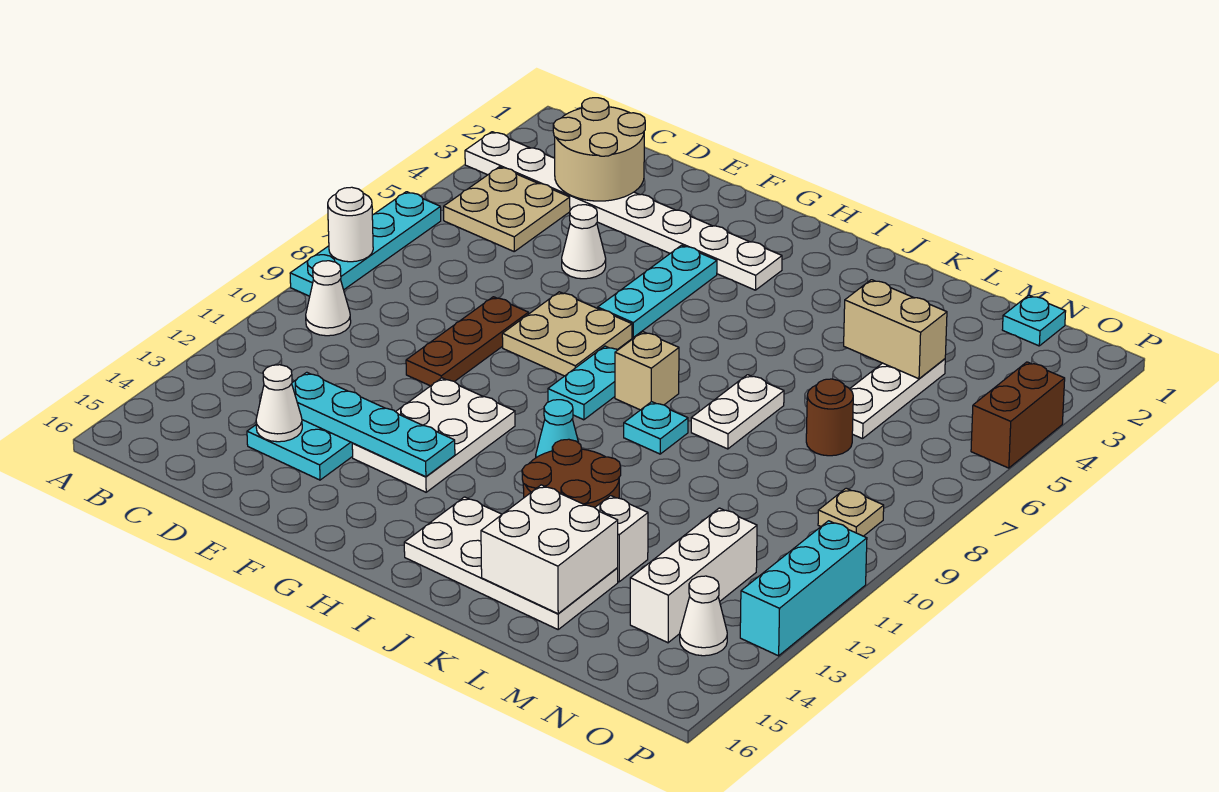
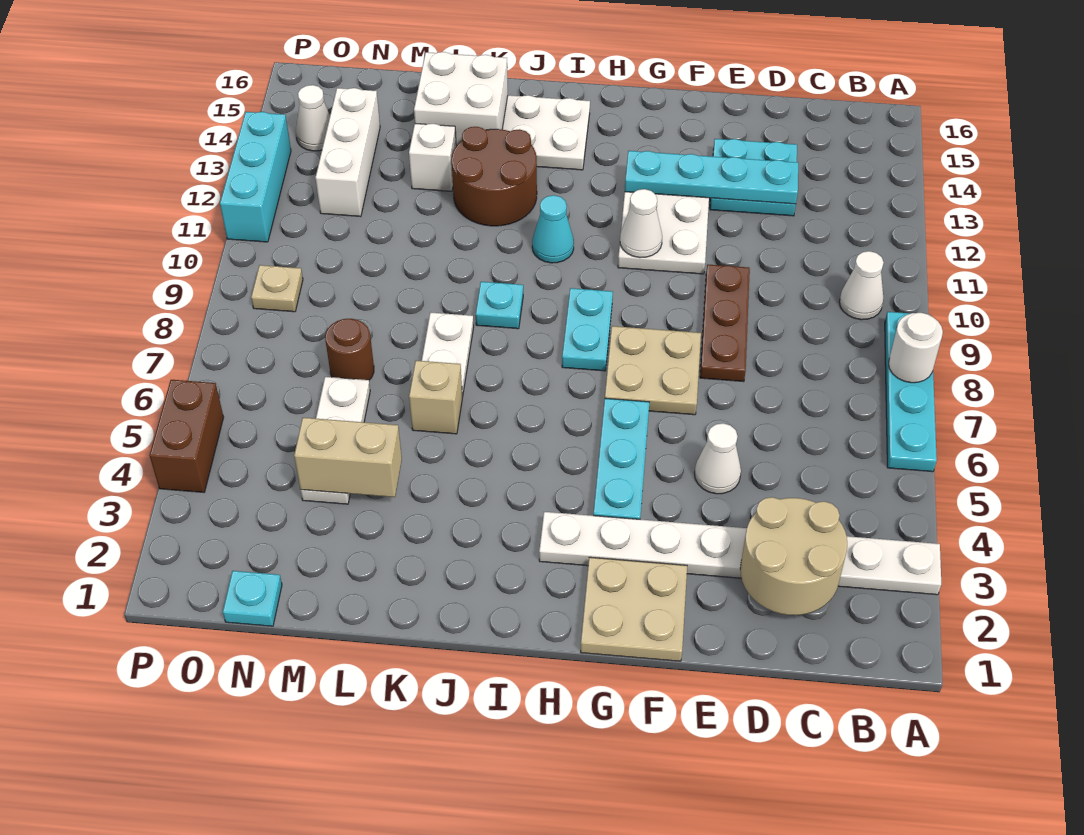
tan plate B4:C5 level 1 -> tan plate F1:G2 level 1
white cone D14 level 2 -> white cone G11 level 2
tan brick I8 level 1 -> tan brick K6 level 1

